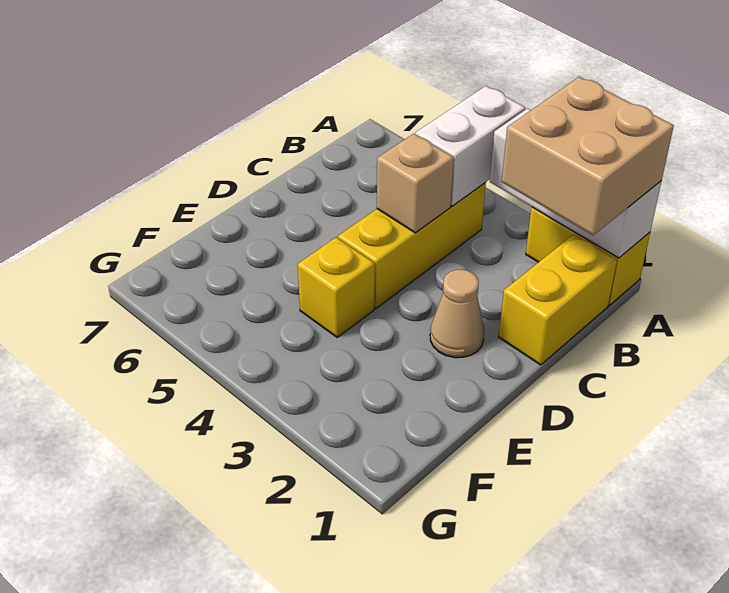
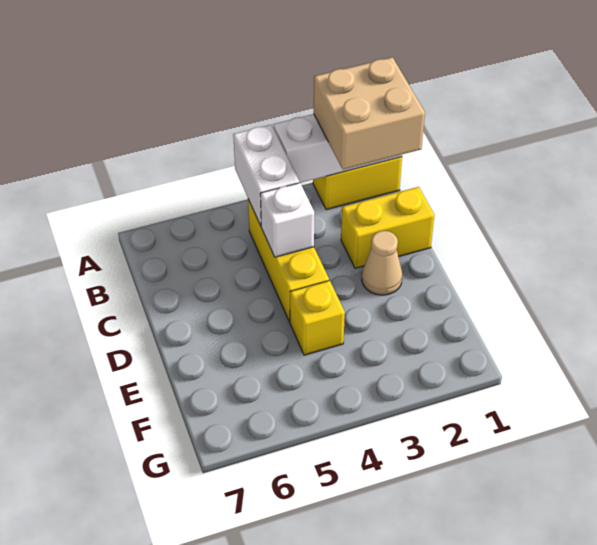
yellow brick B1:C1 level 1 -> yellow brick C1:C2 level 1
tan brick C4 level 2 -> white brick C4 level 2

